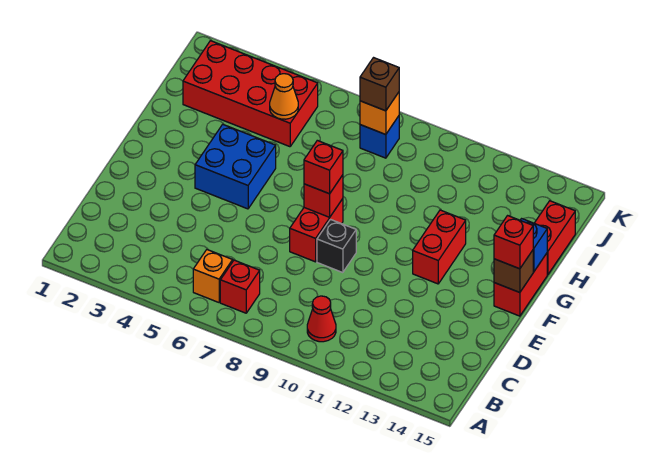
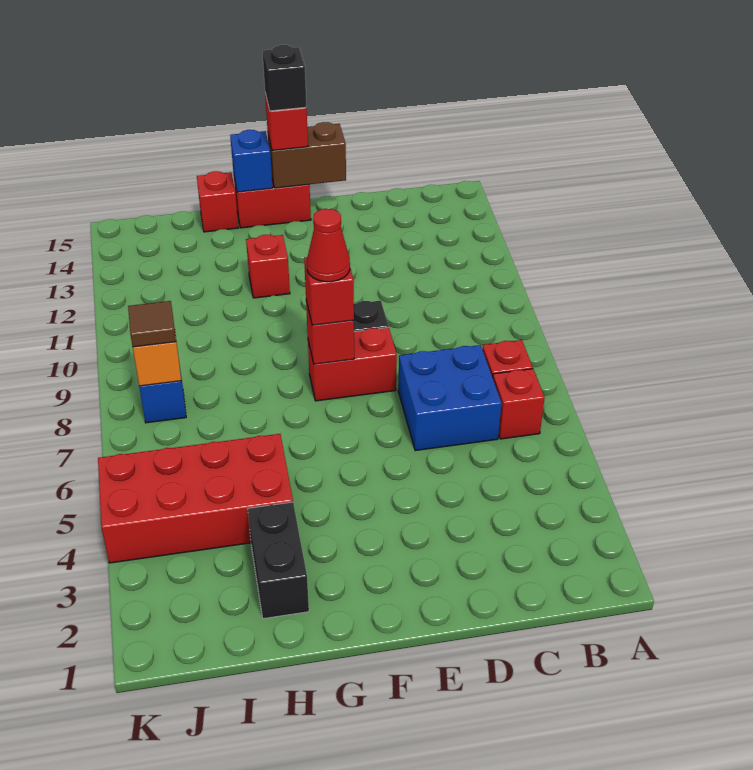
orange brick B6 level 1 -> red brick B6 level 1
red cone B10 level 1 -> red cone F8 level 4
blue brick F4:G5 level 1 -> blue brick C6:D7 level 1
red brick F12:G12 level 1 -> red brick G12 level 1
brown brick F15 level 2 -> brown brick E15:F15 level 2
none -> black brick F15 level 4
none -> black brick H2:H3 level 1
red brick H15:I15 level 1 -> red brick H15 level 1
red brick I2:J5 level 1 -> red brick H4:K5 level 1
orange cone I5 level 2 -> none
brown brick J8 level 3 -> brown tile J8 level 3

